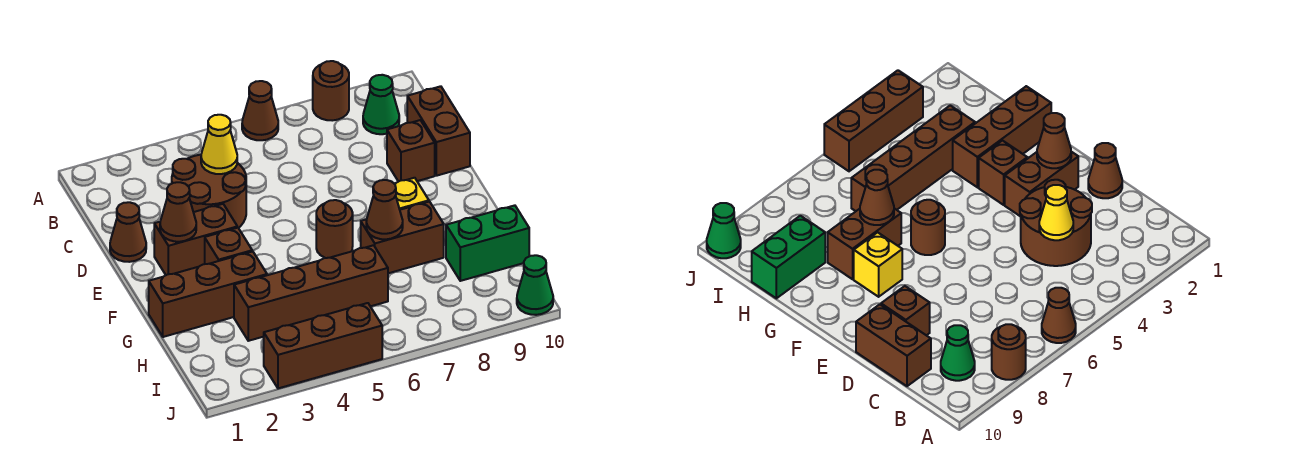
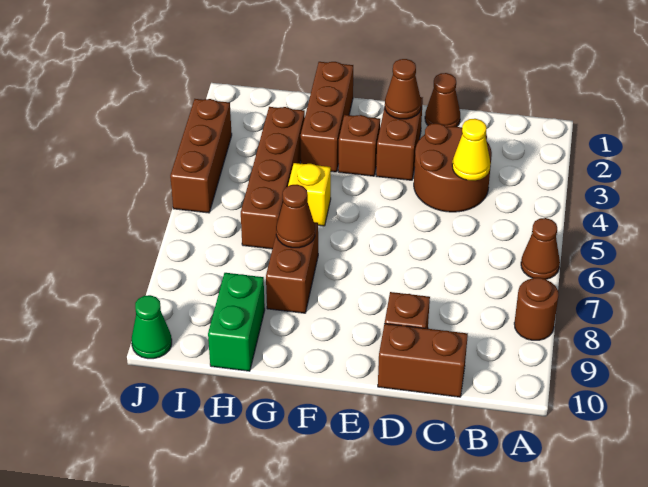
green cone B9 level 1 -> none
brown round brick F6 level 1 -> none
yellow brick F8 level 1 -> yellow brick G5 level 1

